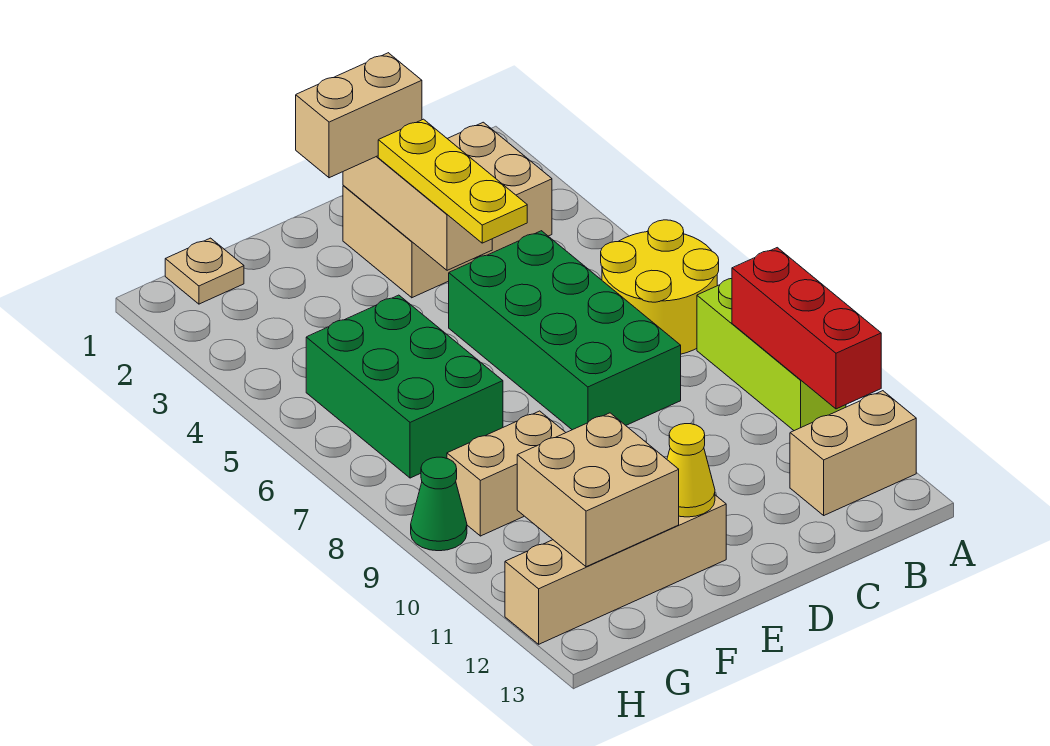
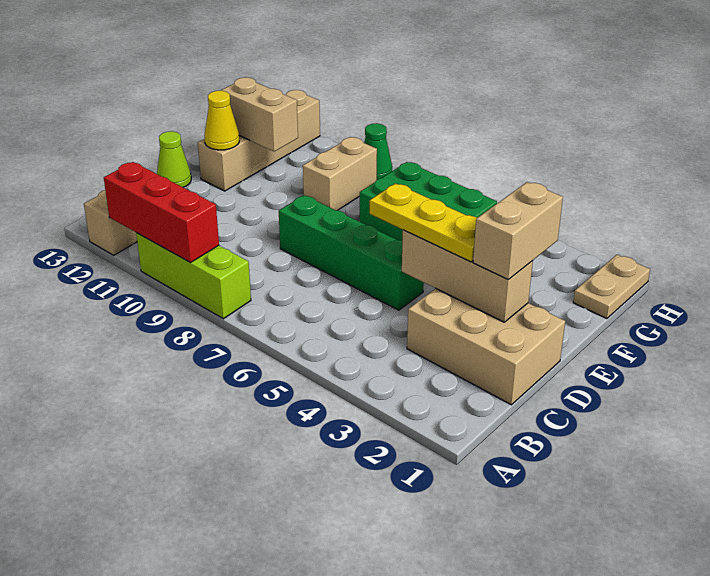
yellow round brick A6:B7 level 1 -> none
tan brick B2:D3 level 1 -> tan brick C1:D3 level 1
green brick C5:D8 level 1 -> green brick D5:D8 level 1
none -> lime cone D13 level 1
tan brick F11:G12 level 2 -> tan brick F11:F12 level 2
tan plate G1 level 1 -> tan plate G1:H1 level 1

